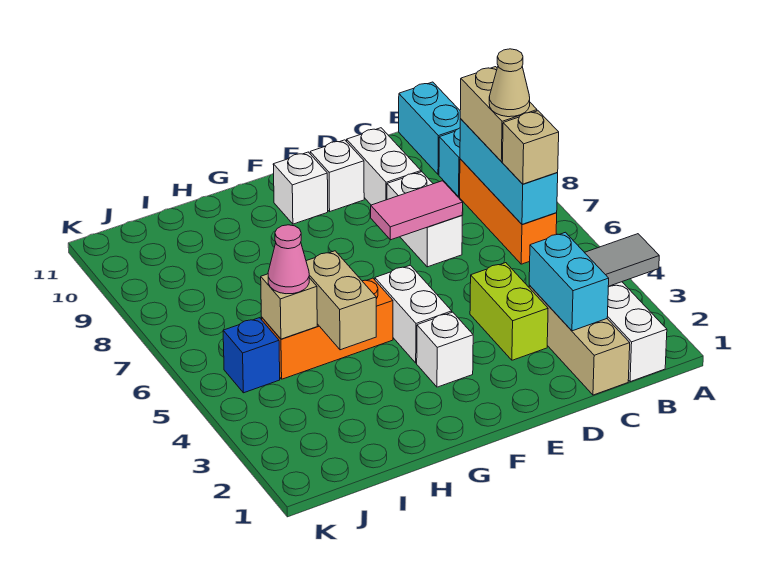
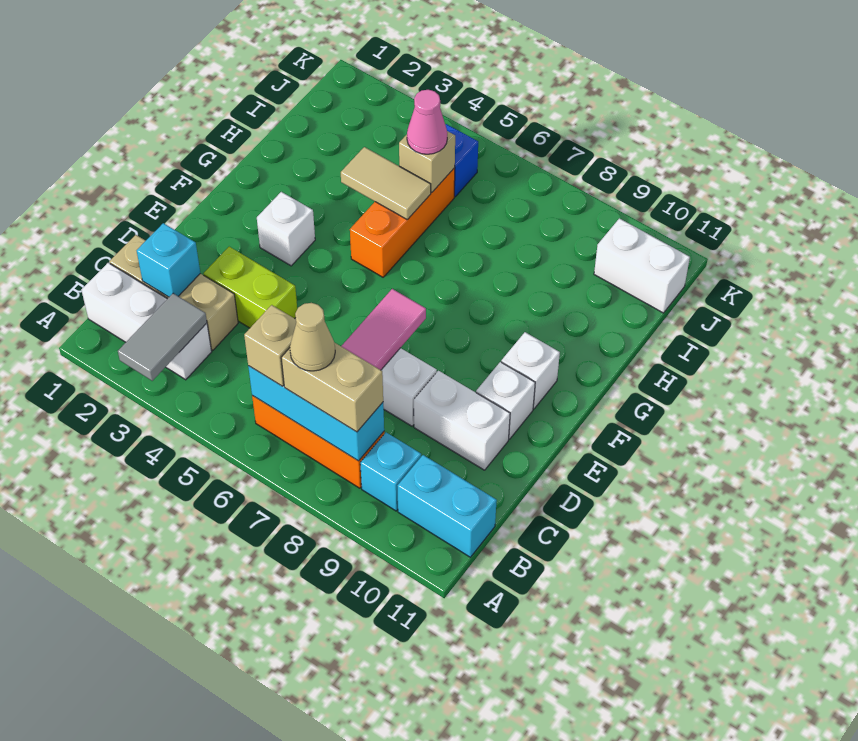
cyan brick C2:C3 level 2 -> cyan brick C2 level 2
white brick F4:F5 level 1 -> white brick J10:J11 level 1
tan brick H4:H5 level 2 -> tan tile H4:H5 level 2

